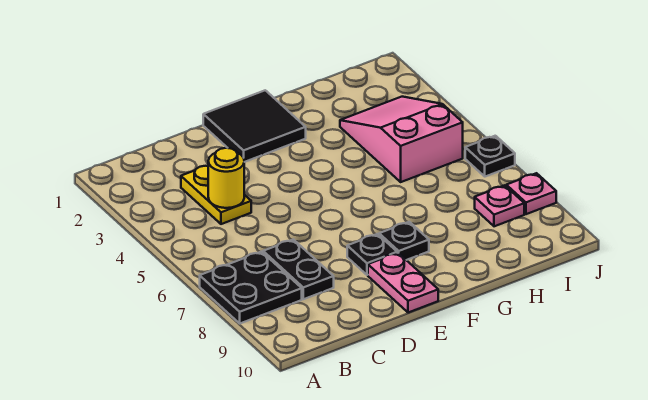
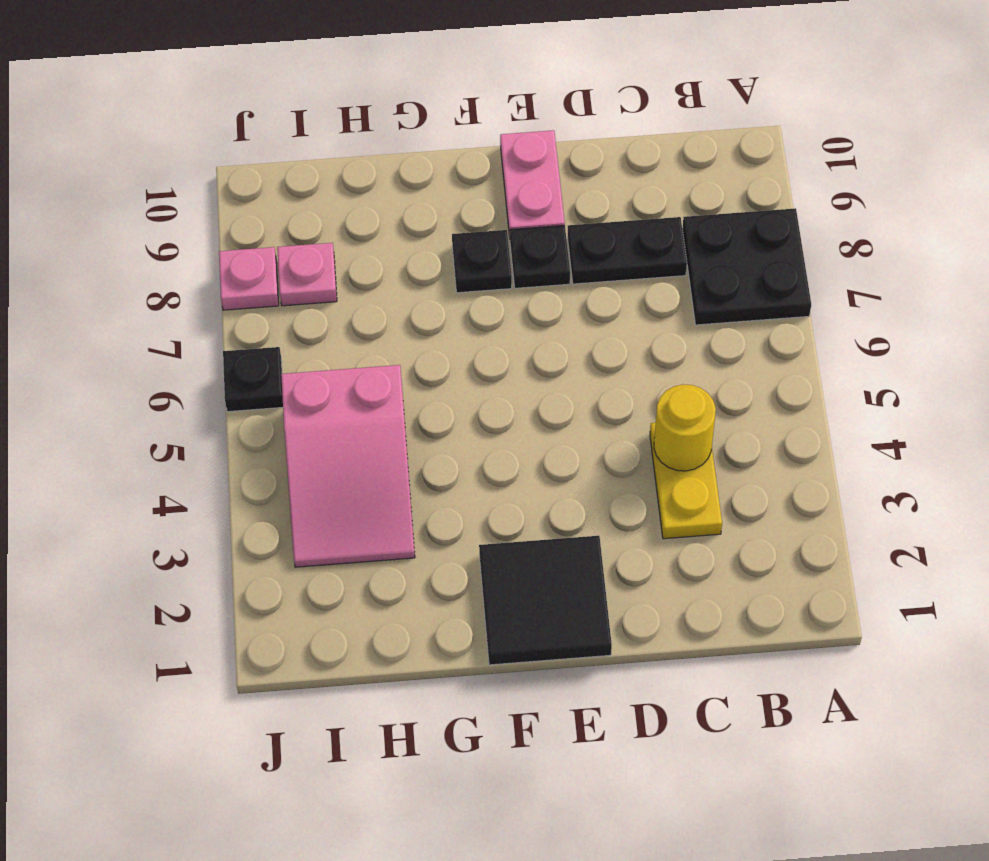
black plate C7:C8 level 1 -> black plate C8:D8 level 1

